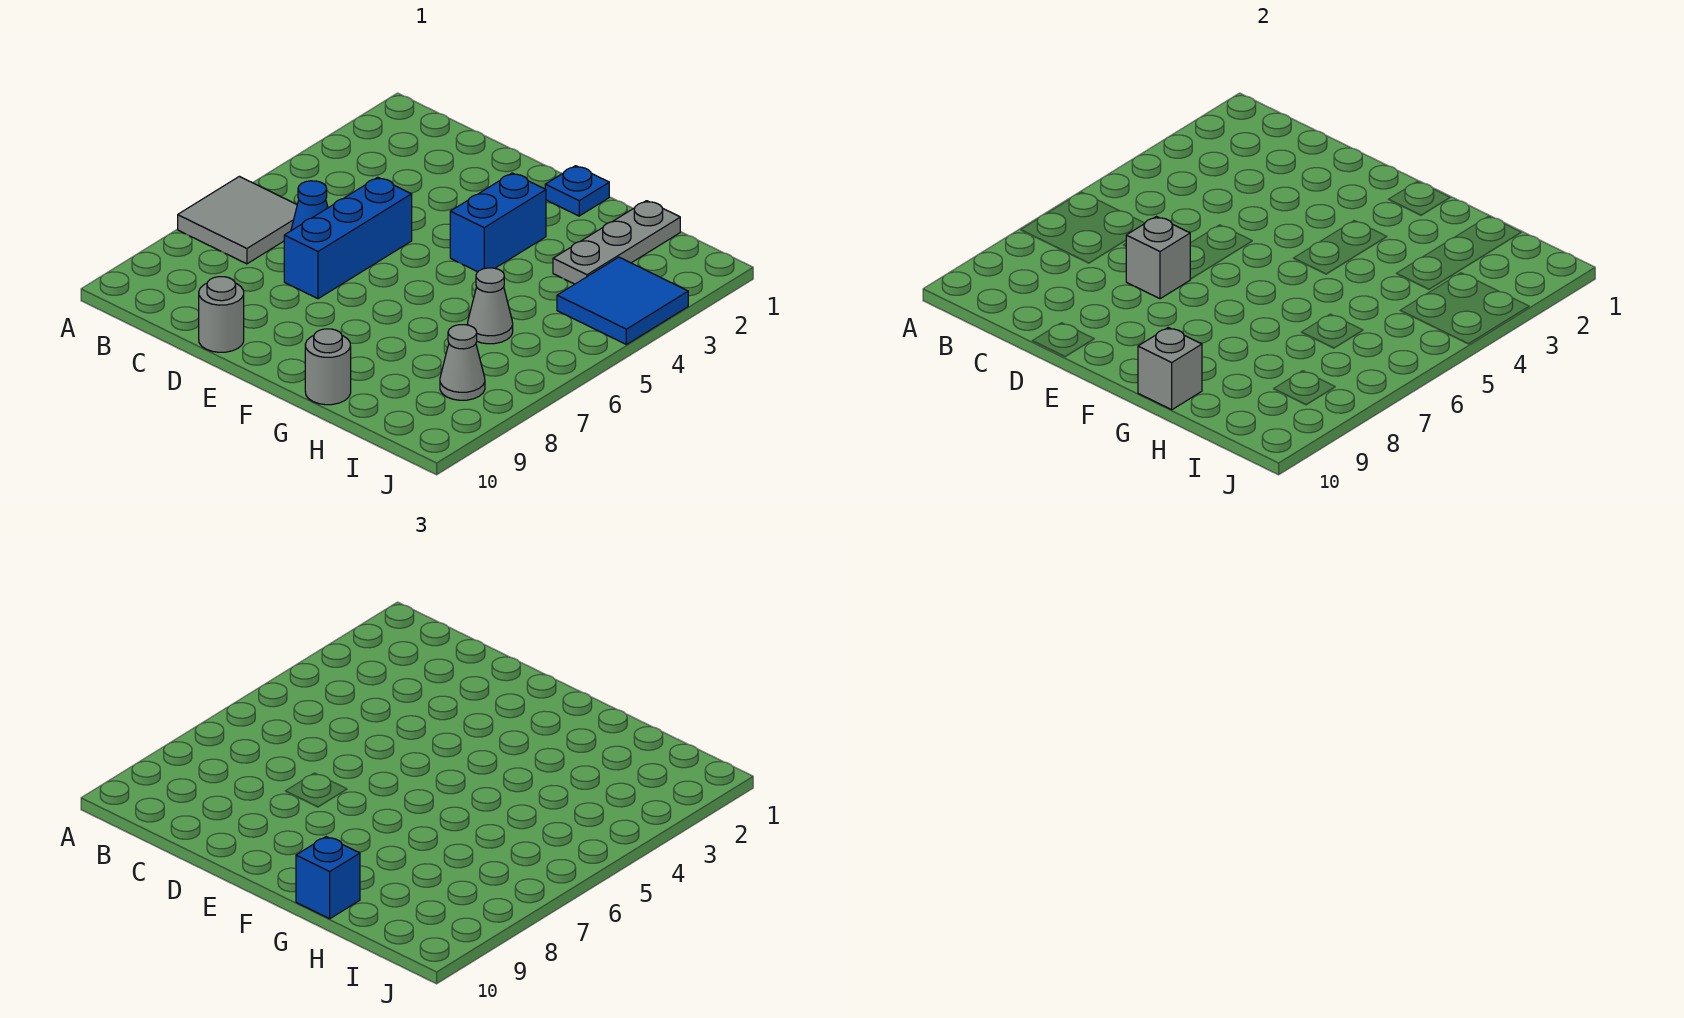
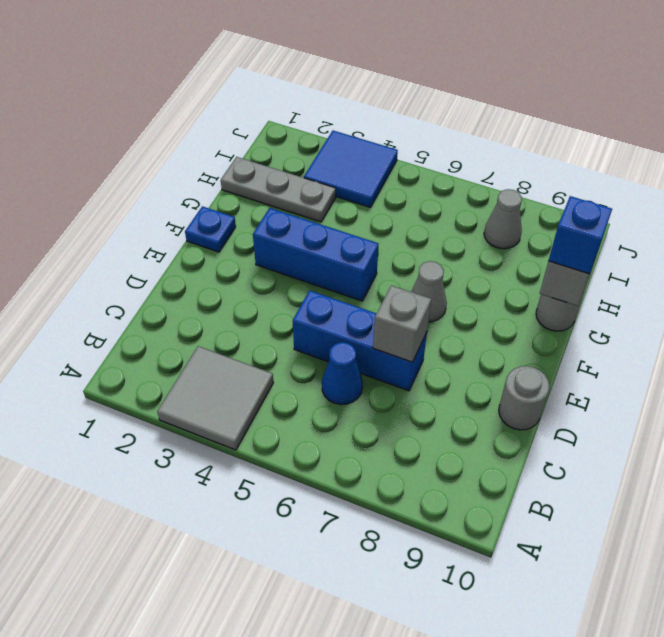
grey tile A6:B7 level 1 -> grey tile A3:B4 level 1
blue brick F3:F4 level 1 -> blue brick F3:F5 level 1
grey cone H6 level 1 -> grey cone F7 level 1

